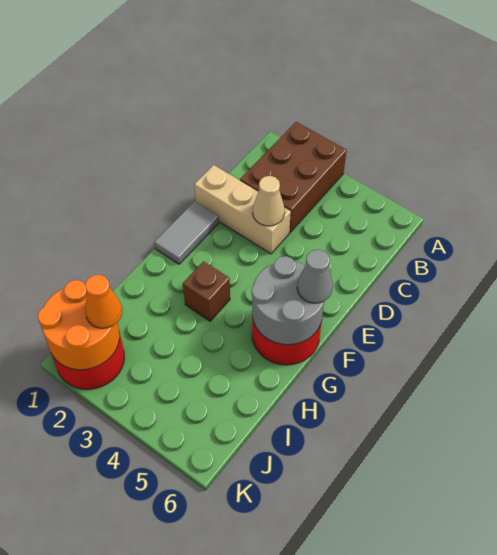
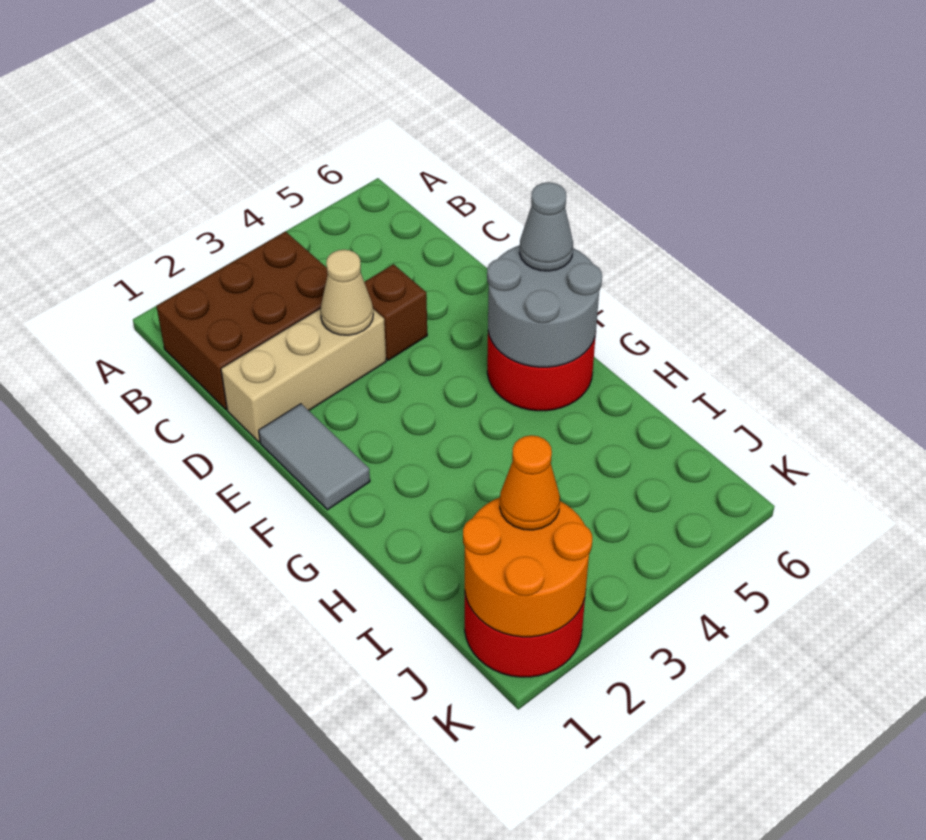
brown brick A2:C3 level 1 -> brown brick B1:C3 level 1
brown brick G3 level 1 -> brown brick D4 level 1

